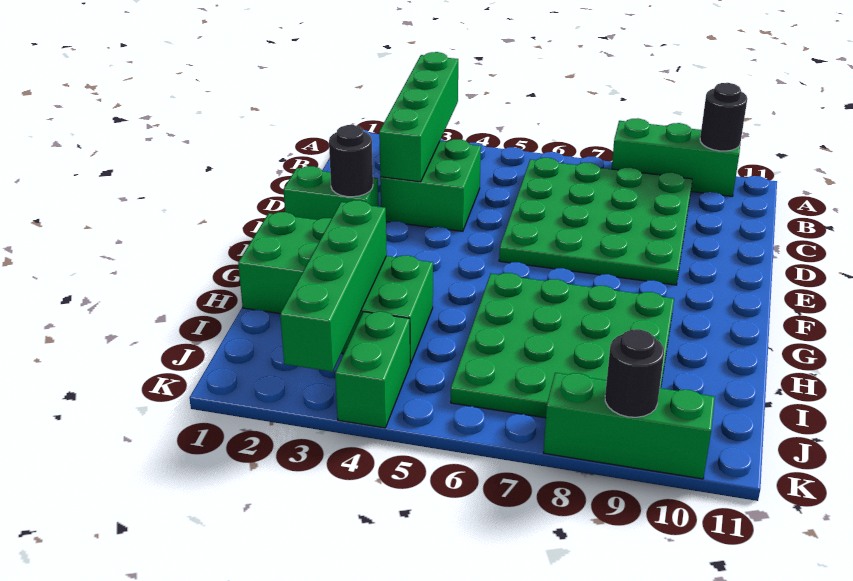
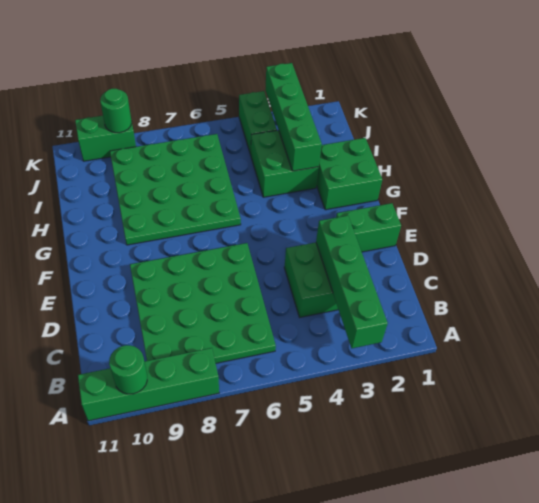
green brick A8:A10 level 1 -> green brick A8:A11 level 1
black round brick A10 level 2 -> green round brick A10 level 2
black round brick E2 level 2 -> none
green brick K8:K10 level 1 -> green brick K9:K10 level 1
black round brick K9 level 2 -> green round brick K9 level 2

